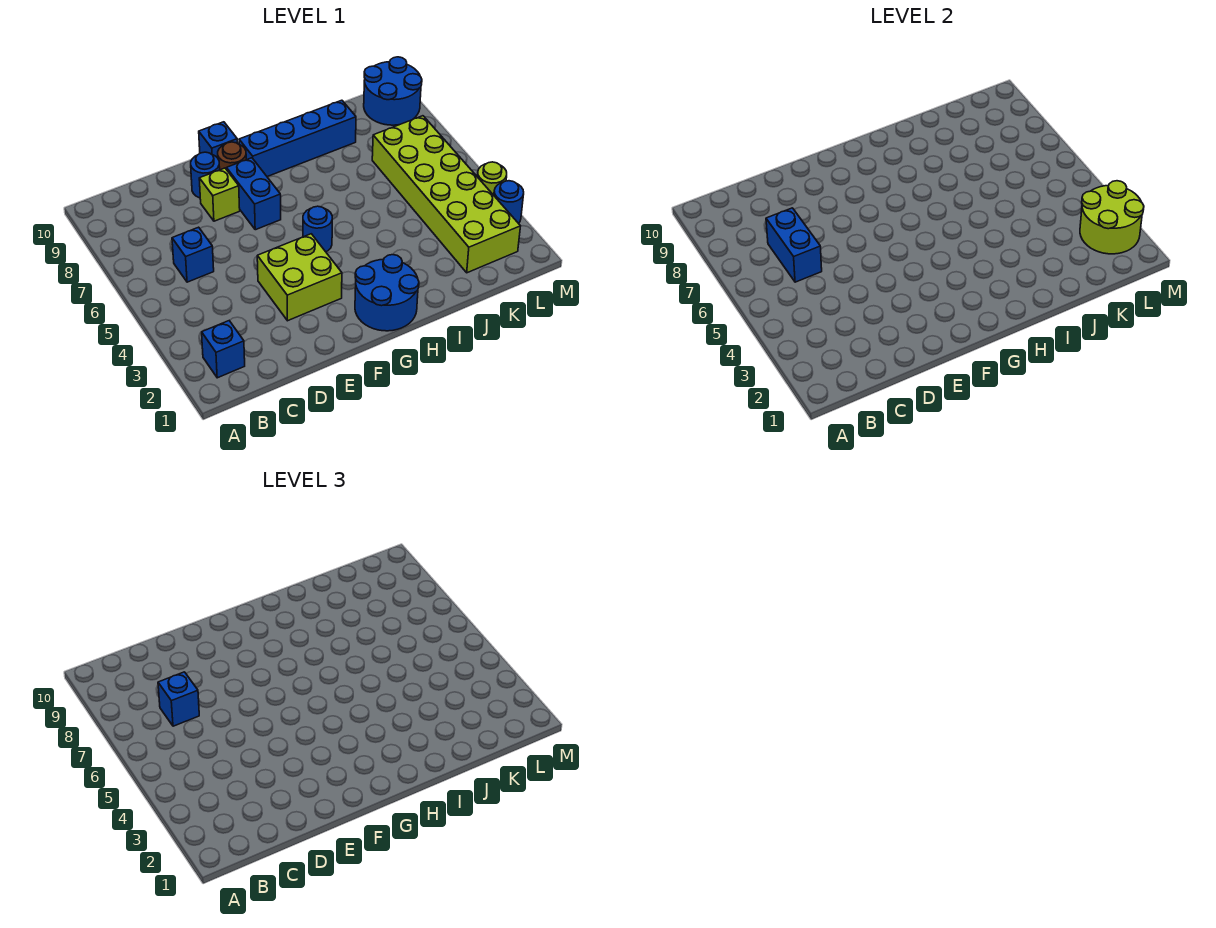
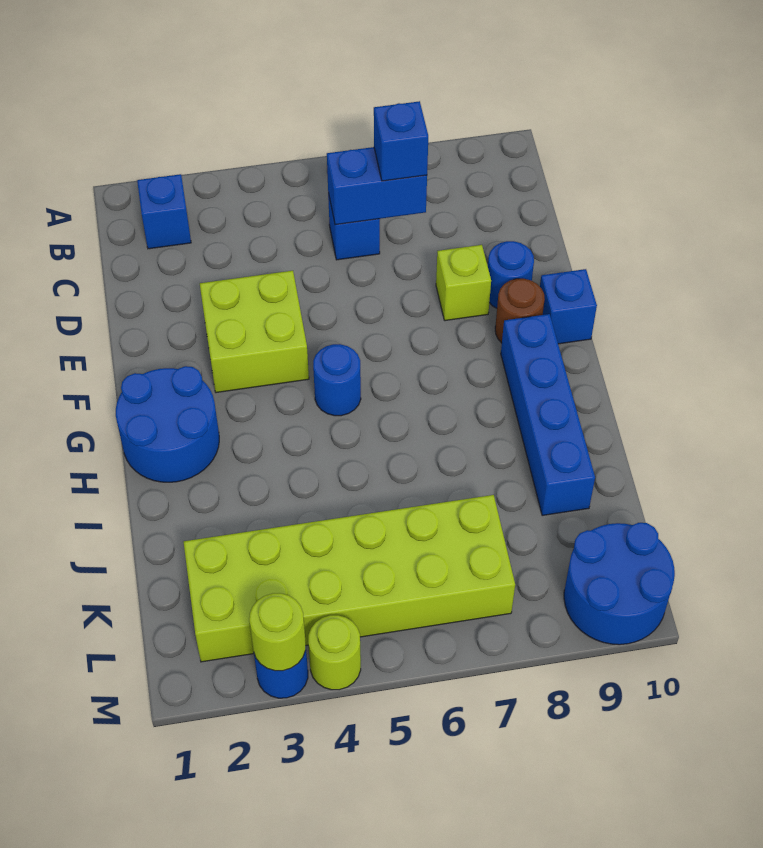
blue brick F7:F8 level 1 -> none
lime round brick L2:M3 level 2 -> lime round brick M3 level 2

